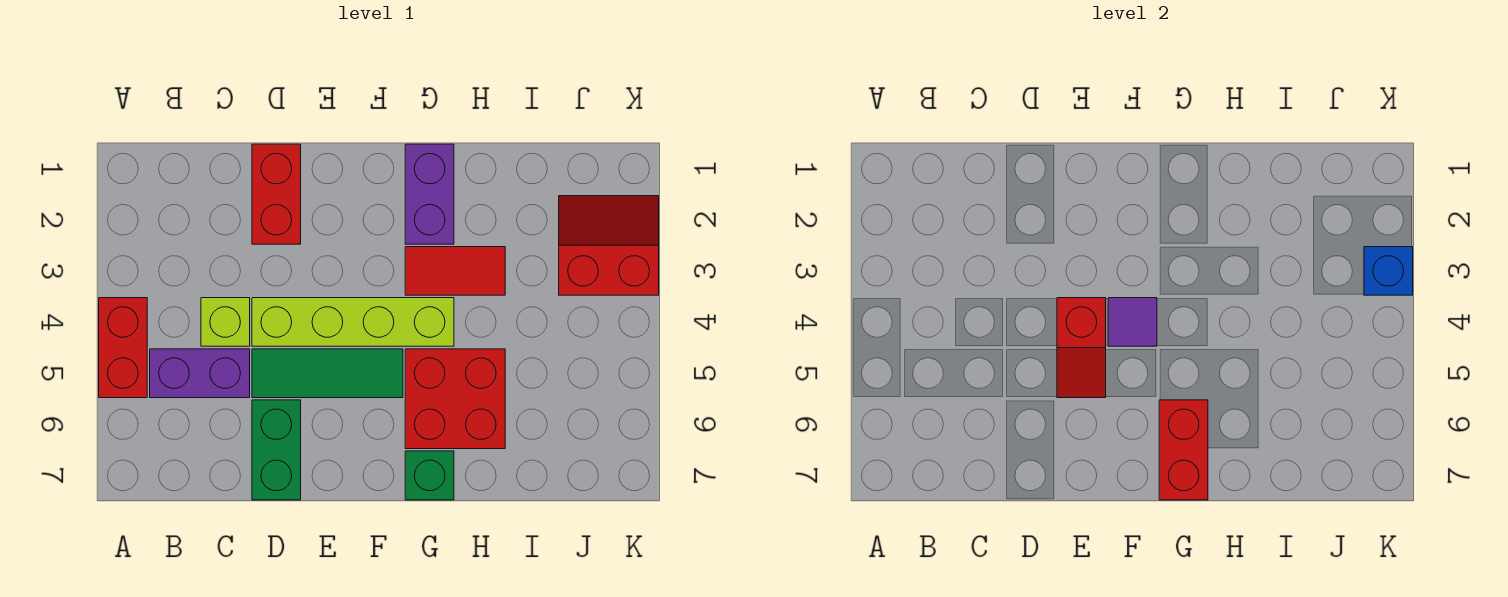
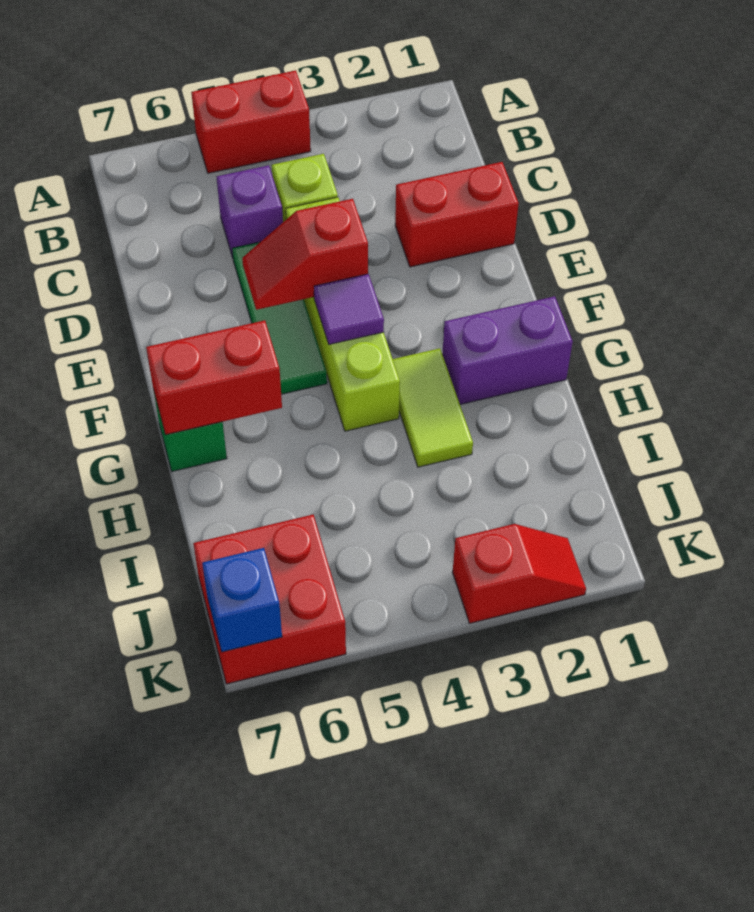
purple brick B5:C5 level 1 -> purple brick C5 level 1
green brick D6:D7 level 1 -> none
red tile G3:H3 level 1 -> lime tile G3:H3 level 1
red brick G5:H6 level 1 -> red brick J6:K7 level 1
red slope J2:K3 level 1 top 3 -> red slope K2:K3 level 1 top 3
blue brick K3 level 2 -> blue brick K7 level 2

